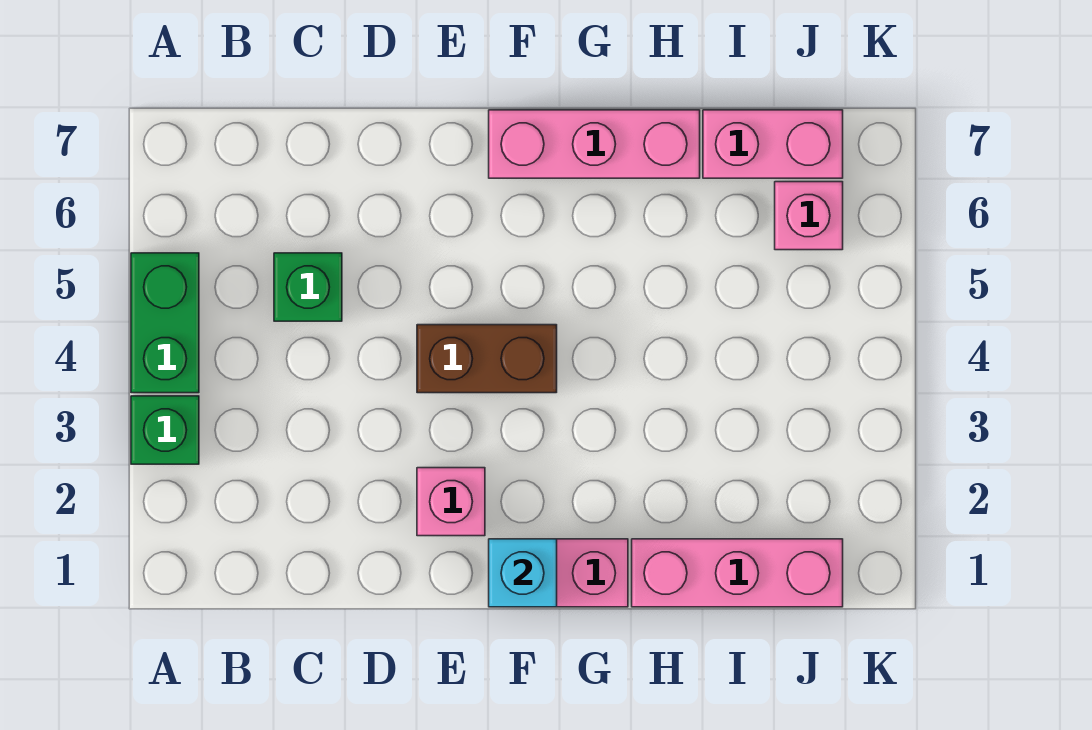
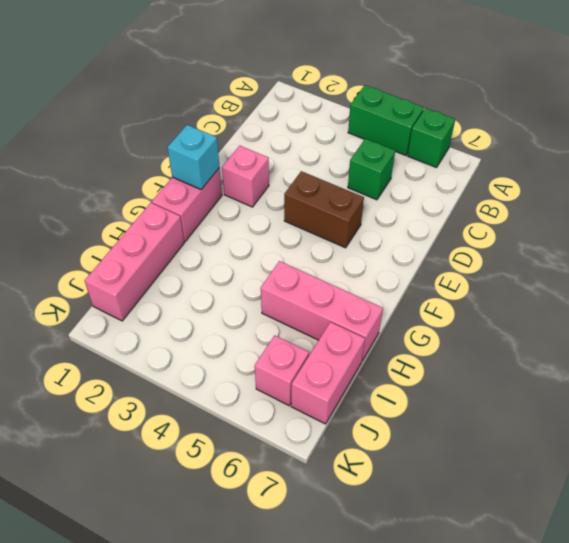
green brick A3 level 1 -> green brick A6 level 1
brown brick E4:F4 level 1 -> brown brick E4:E5 level 1
pink brick F7:H7 level 1 -> pink brick H5:H7 level 1

